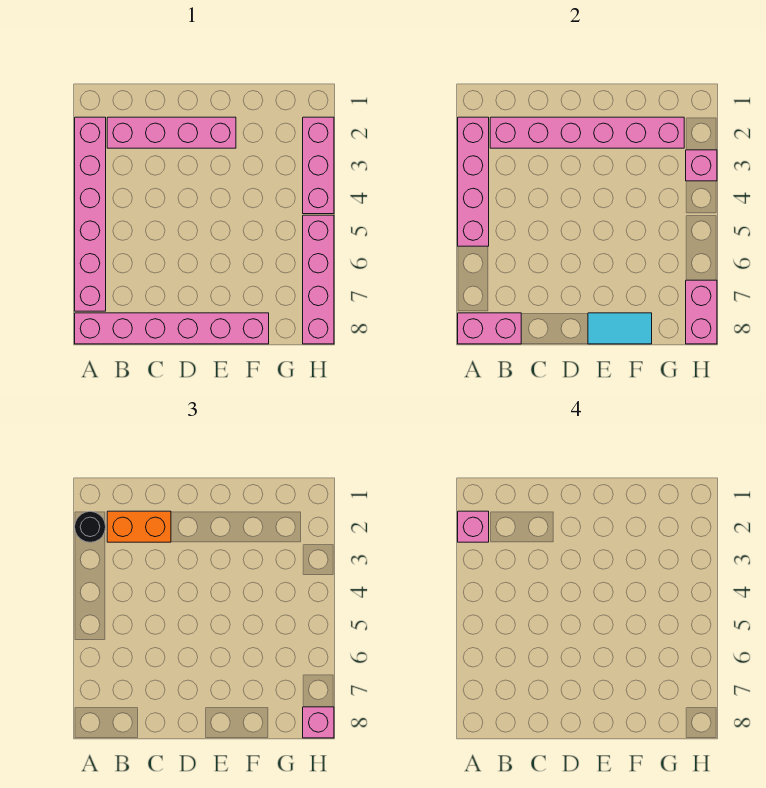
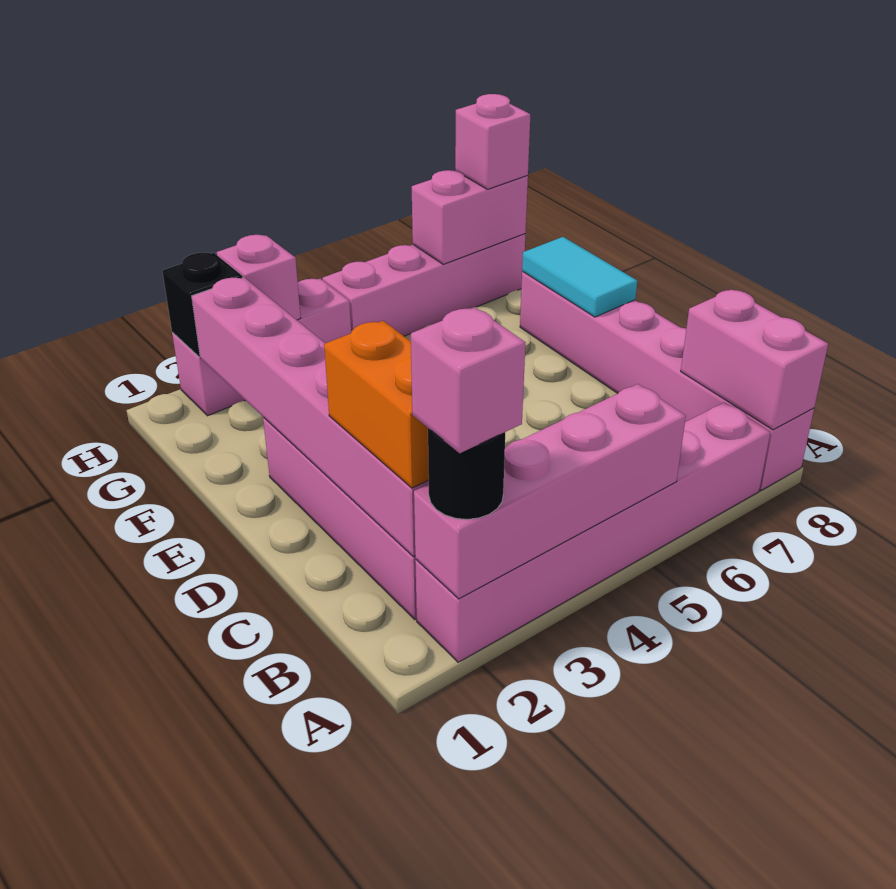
none -> black brick H2 level 2

